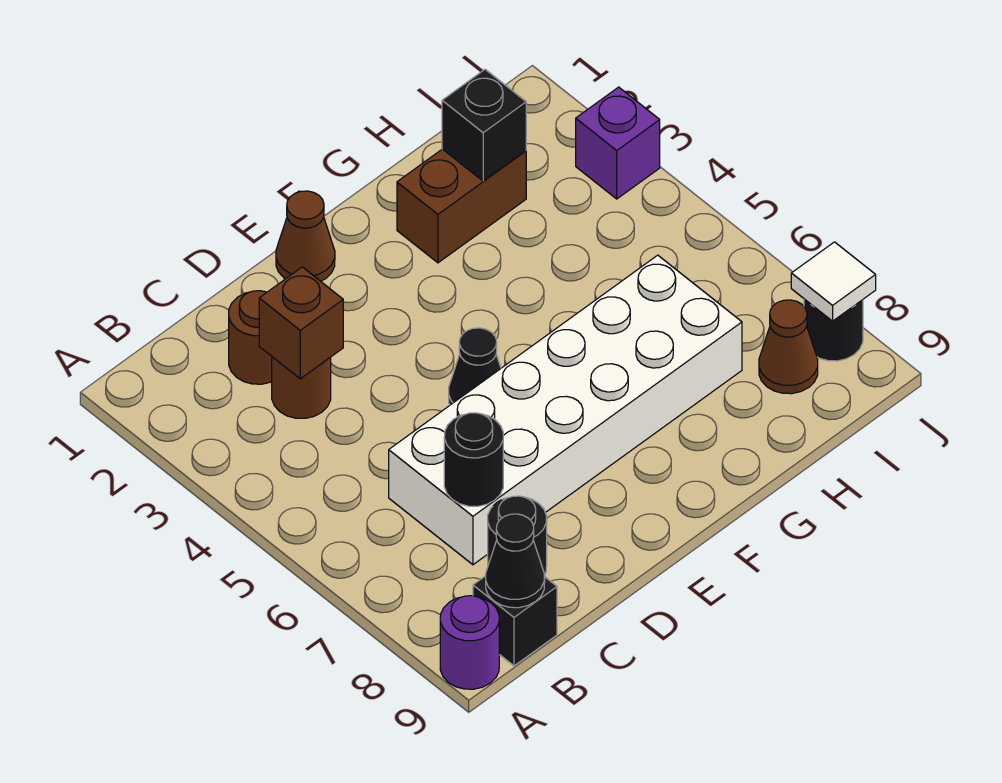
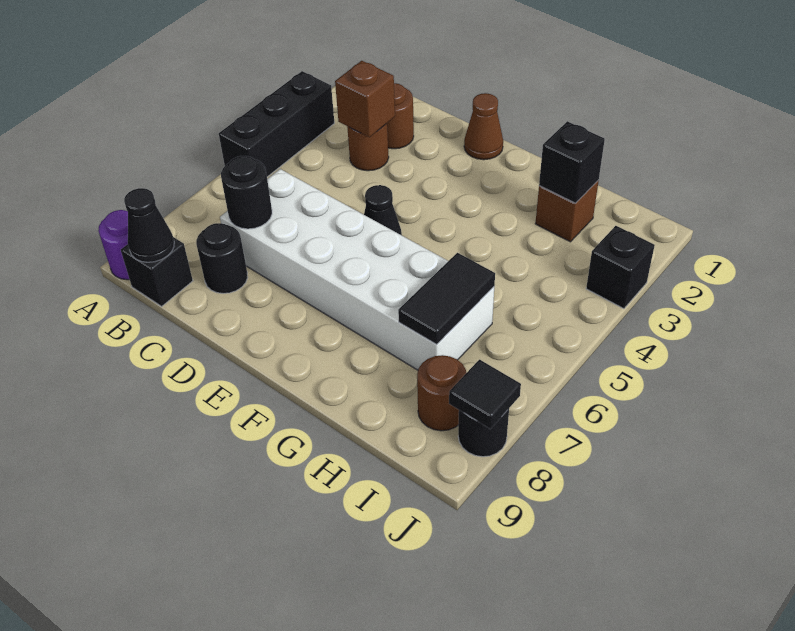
none -> black brick A3:A5 level 1
brown brick G2:H2 level 1 -> brown brick H2 level 1
none -> black tile H6:H7 level 2
brown cone I8 level 1 -> brown round brick I8 level 1
purple brick J3 level 1 -> black brick J3 level 1
white tile J8 level 2 -> black tile J8 level 2

